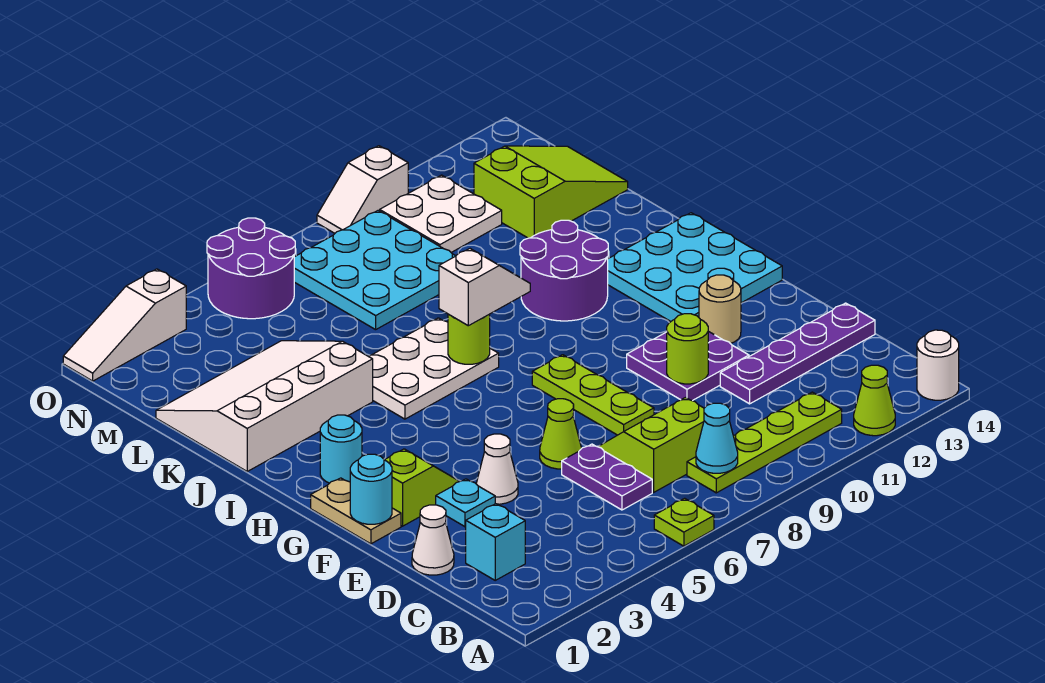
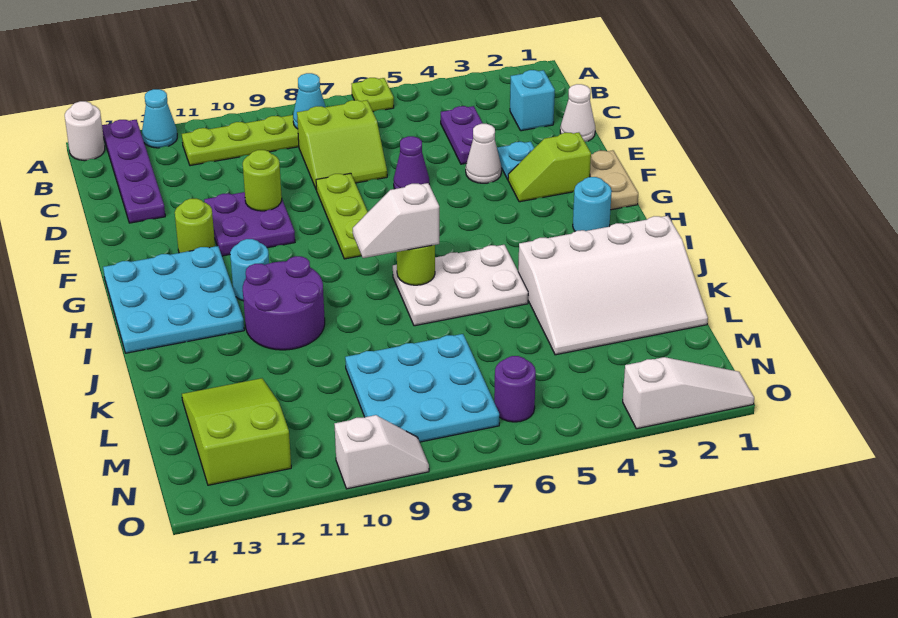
lime cone A12 level 1 -> cyan cone A12 level 1
purple plate C6:D6 level 1 -> purple plate C4:D4 level 1
purple plate D11:D14 level 1 -> purple plate A13:D13 level 1
lime cone E6 level 1 -> purple cone E6 level 1
cyan round brick F1 level 2 -> cyan round brick H11 level 1
tan round brick F12 level 1 -> lime round brick F12 level 1
lime slope L12:M14 level 1 top 12 -> lime slope L12:N13 level 1 top N
white plate M10:N11 level 1 -> none
purple round brick N5:O6 level 1 -> purple round brick N6 level 1

